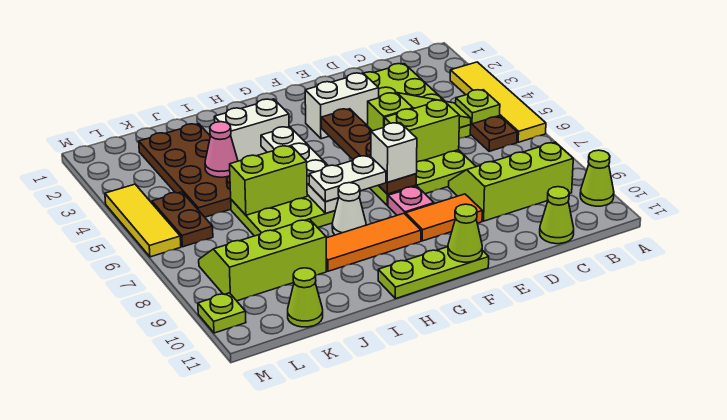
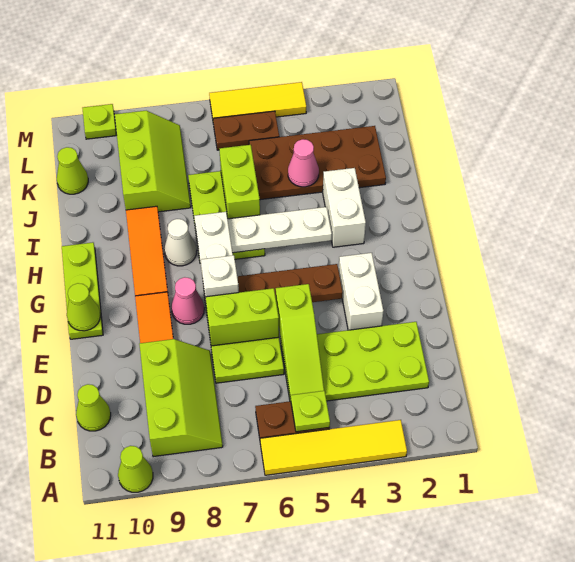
lime brick D6:E6 level 2 -> lime brick E6:E7 level 2
pink plate F8 level 1 -> pink cone F8 level 1

